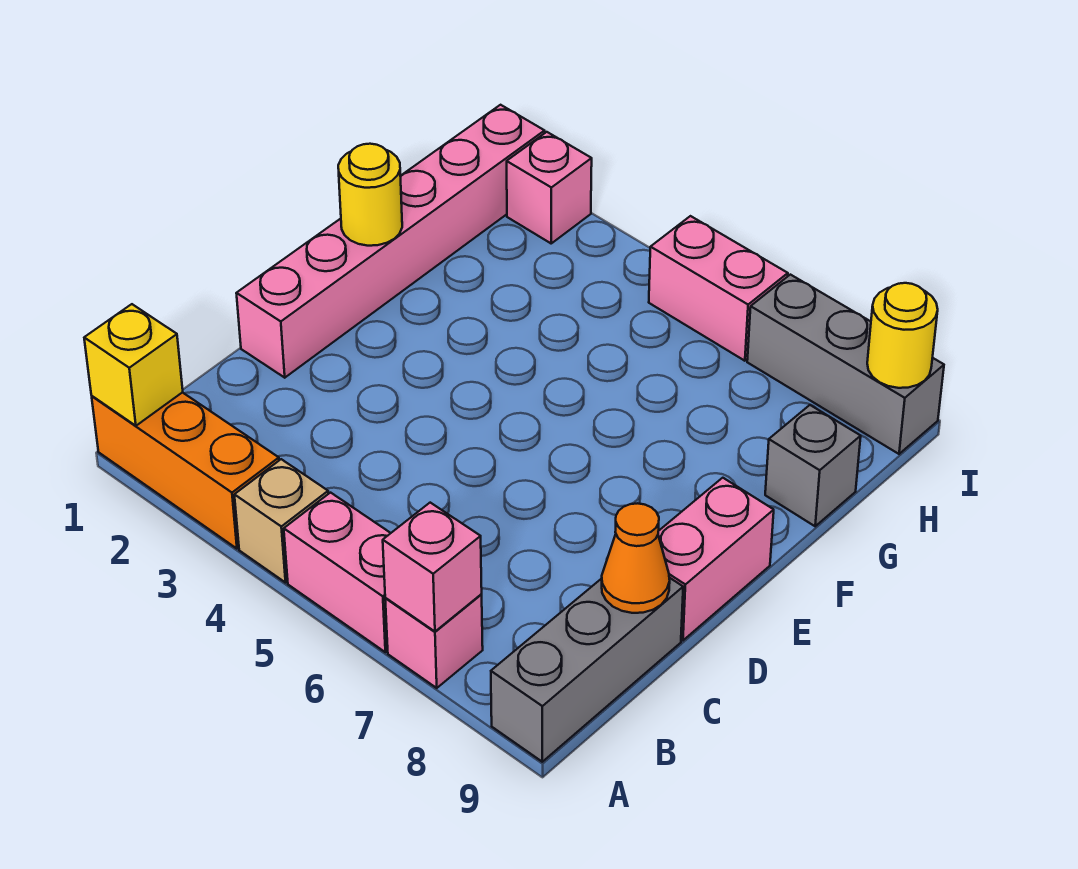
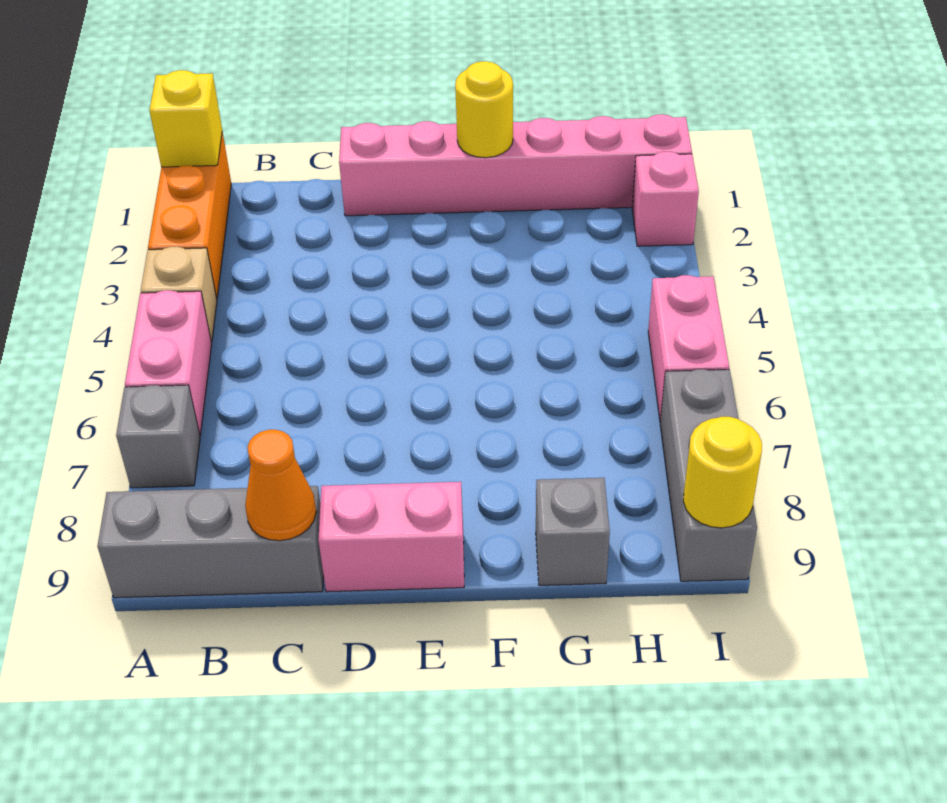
pink brick A7 level 1 -> grey brick A7 level 1
pink brick A7 level 2 -> none

